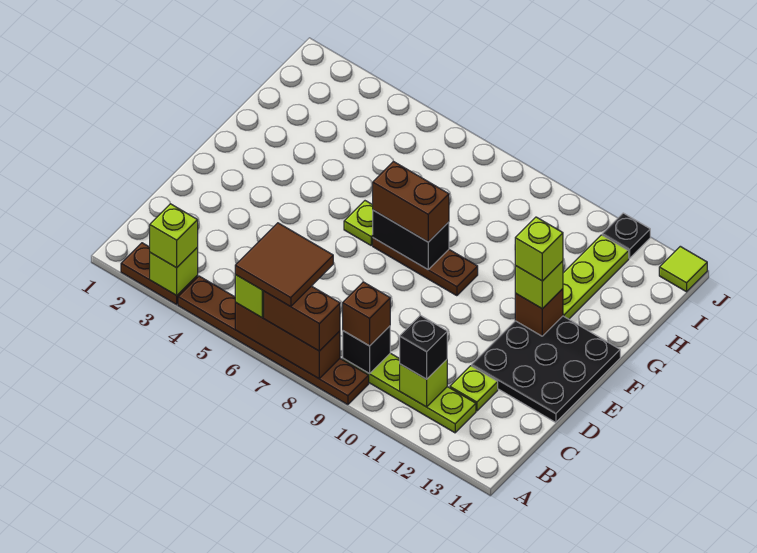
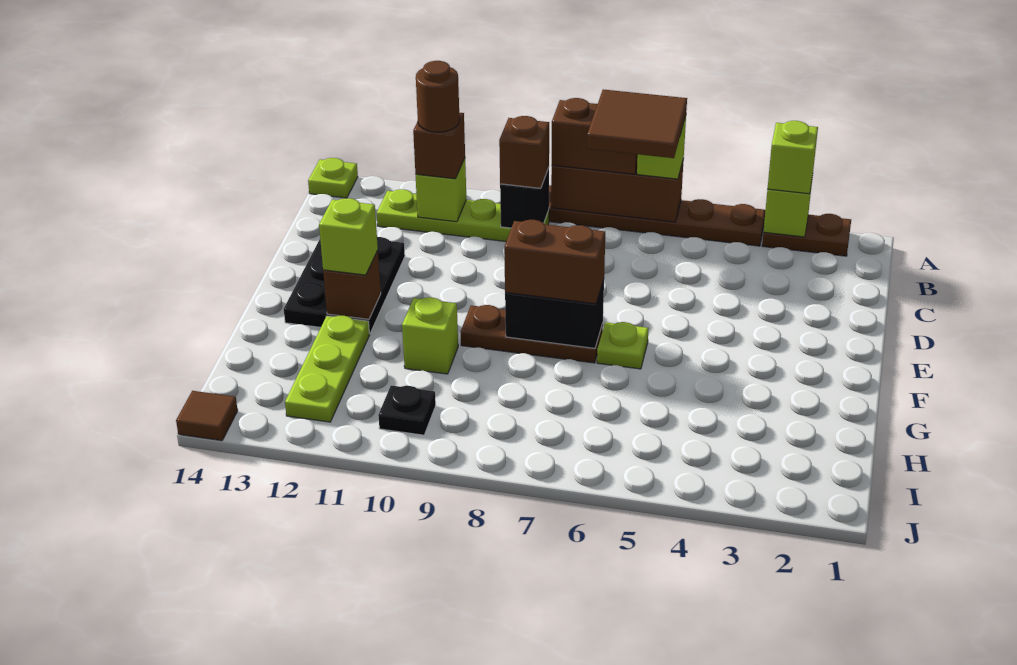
black brick B11 level 3 -> brown brick B11 level 3
none -> brown round brick B11 level 4
lime plate C12 level 1 -> lime plate A14 level 1
black plate D12:F14 level 1 -> black plate D12:F13 level 1
lime brick F12 level 4 -> lime brick G10 level 1
black plate J12 level 1 -> black plate I10 level 1
lime tile J14 level 1 -> brown tile J14 level 1

